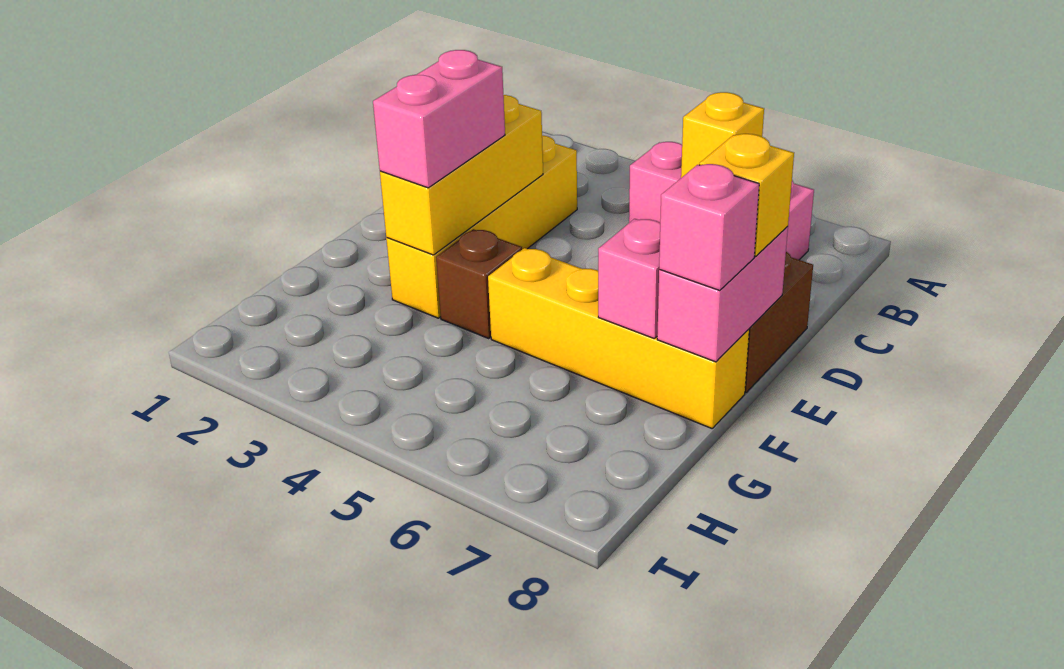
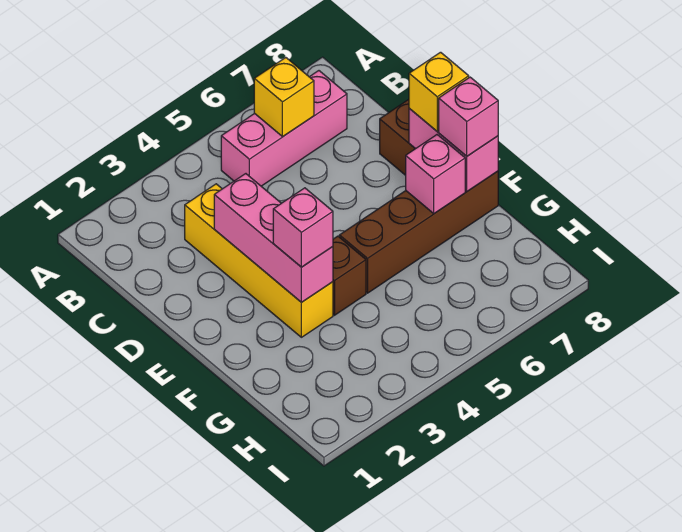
yellow brick D3:F3 level 2 -> pink brick D3:F3 level 2
pink brick E3:F3 level 3 -> pink brick F3 level 3
yellow brick F5:F8 level 1 -> brown brick F5:F8 level 1

